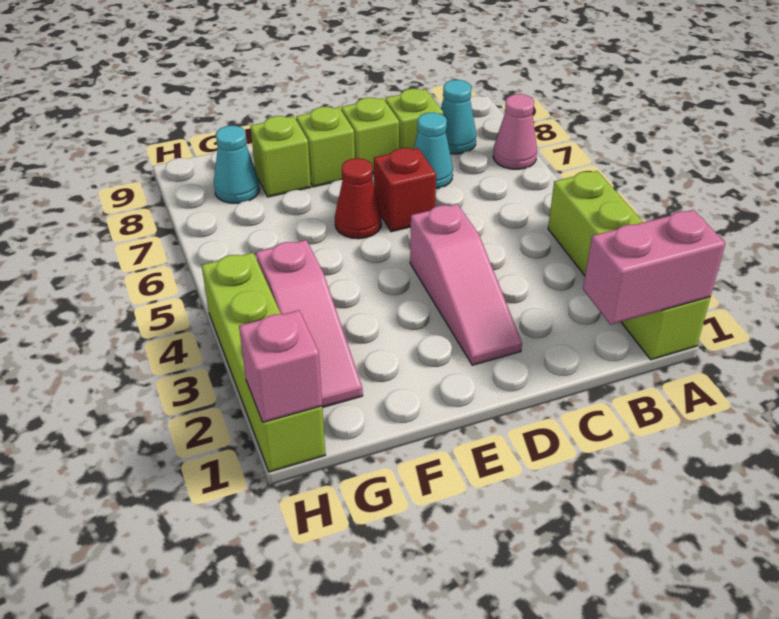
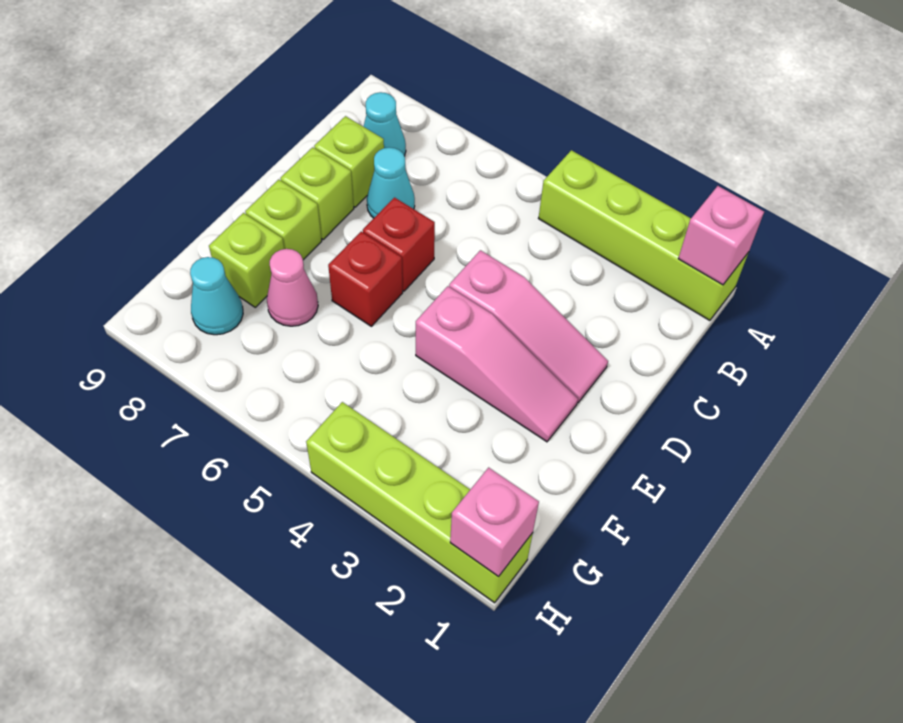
pink brick A1:B1 level 2 -> pink brick A1 level 2
pink cone A7 level 1 -> pink cone F7 level 1
red cone E6 level 1 -> red brick E6 level 1
pink slope G2:G4 level 1 top 4 -> pink slope E2:E4 level 1 top 4

